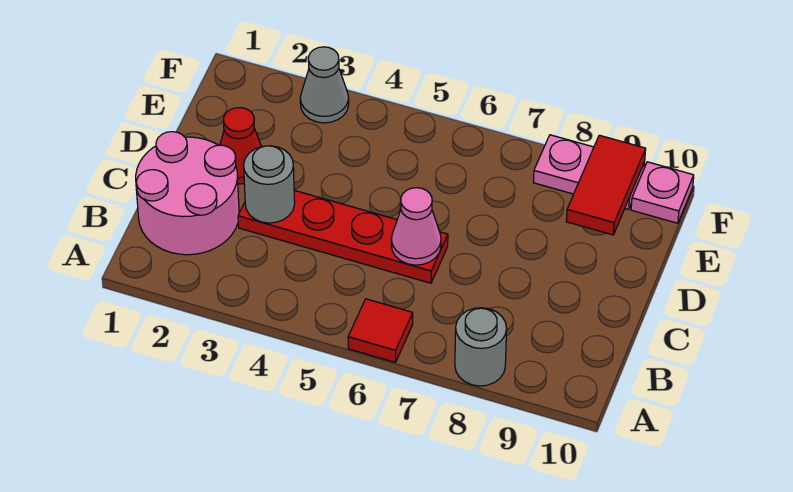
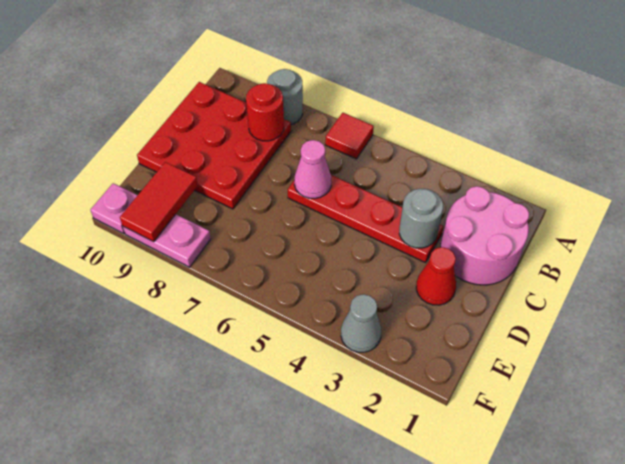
none -> red plate B8:D10 level 1
none -> red round brick B8 level 2

